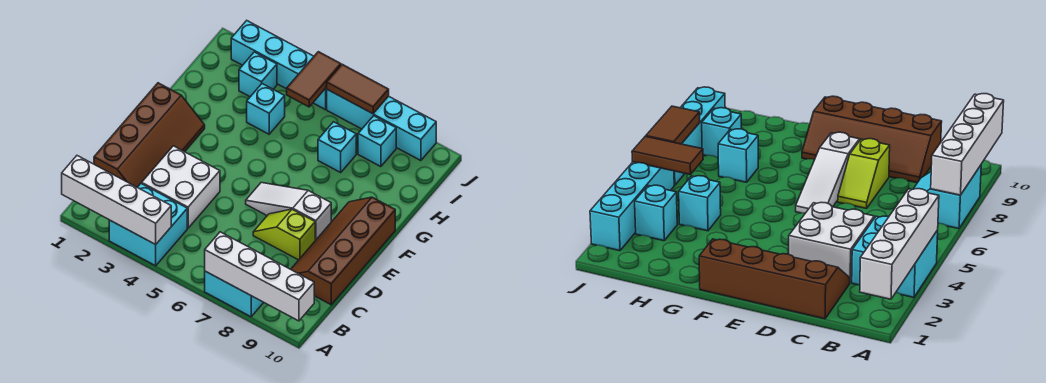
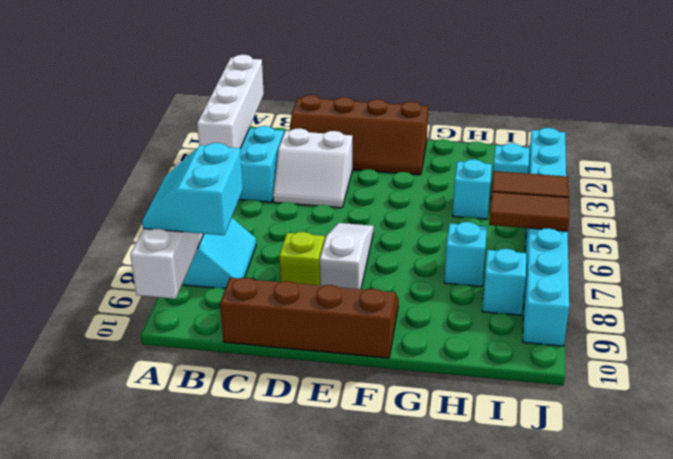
none -> cyan slope A8:B9 level 3 top B
white brick C3:D4 level 1 -> white slope C3:D4 level 1 top 3
brown tile J6:J7 level 2 -> brown tile I6:J6 level 2

